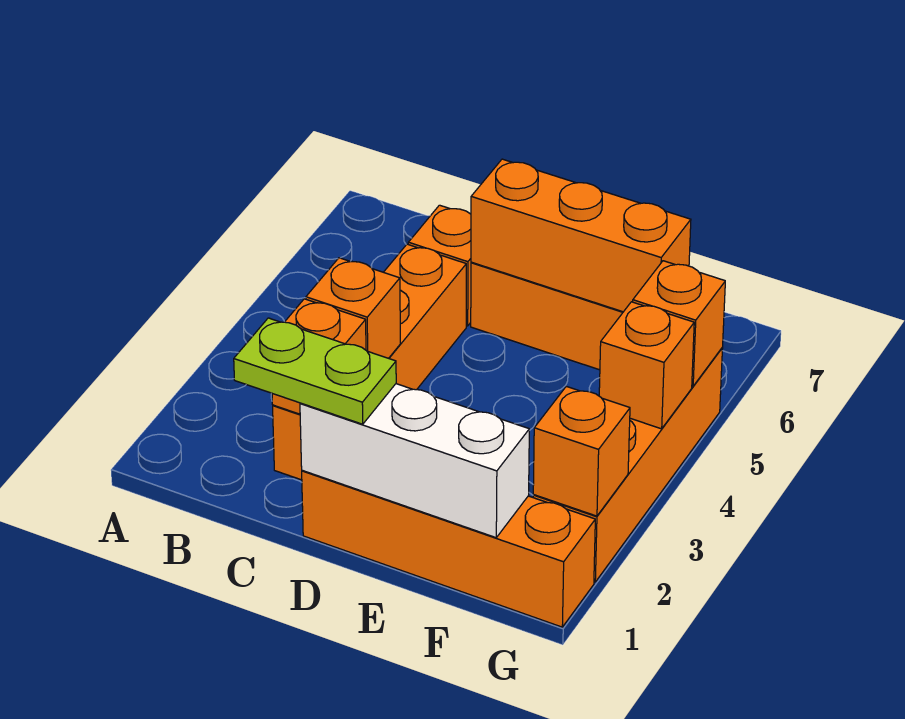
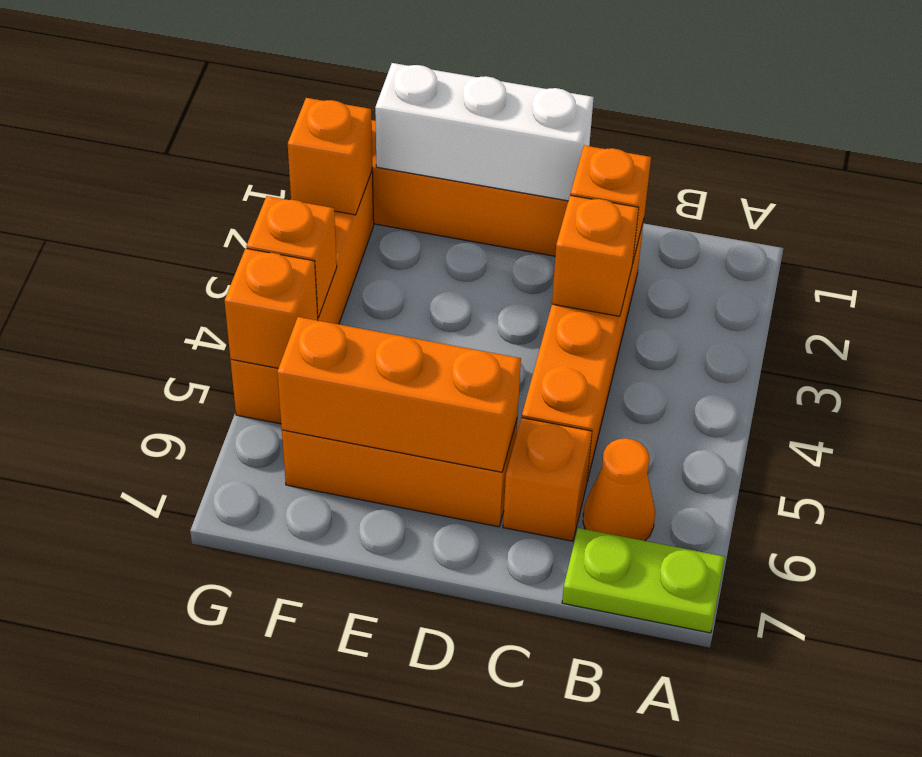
none -> orange cone B6 level 1
lime plate C1:D1 level 3 -> lime plate A7:B7 level 1

